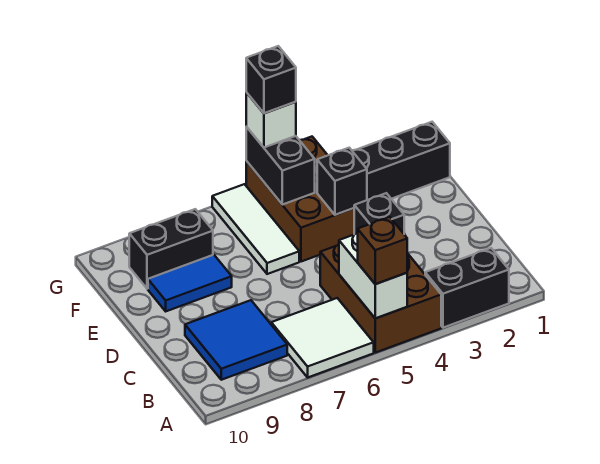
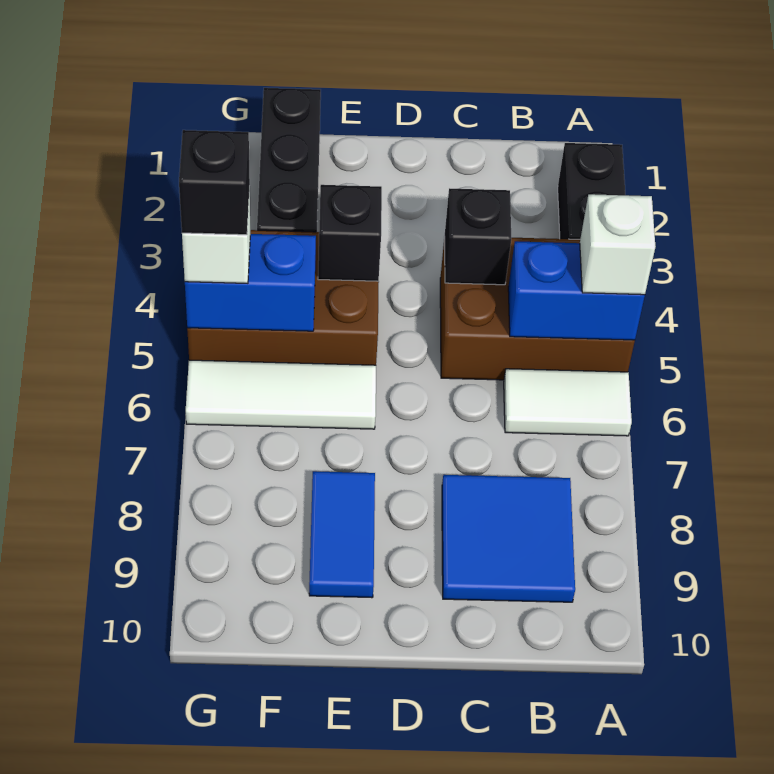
white brick A5:B5 level 2 -> blue brick A5:B5 level 2
brown brick A5 level 3 -> white brick A5 level 3
white tile A6:B7 level 1 -> white tile A6:B6 level 1
black brick F5:G5 level 2 -> blue brick F5:G5 level 2
black brick F8:F9 level 1 -> none

